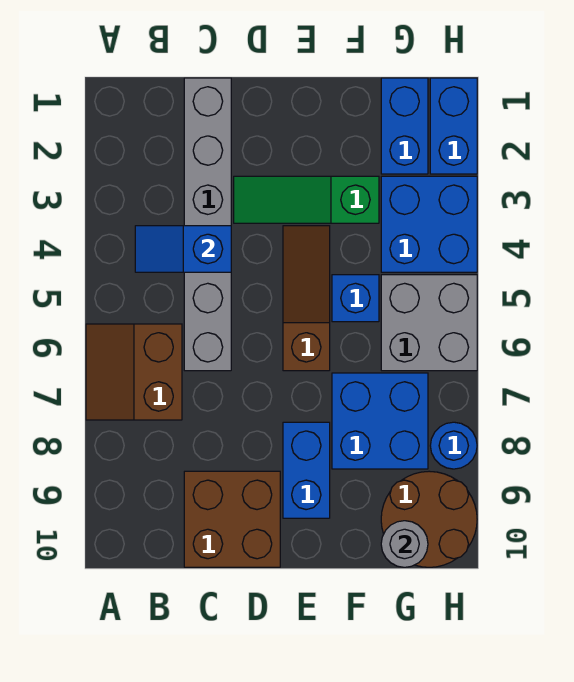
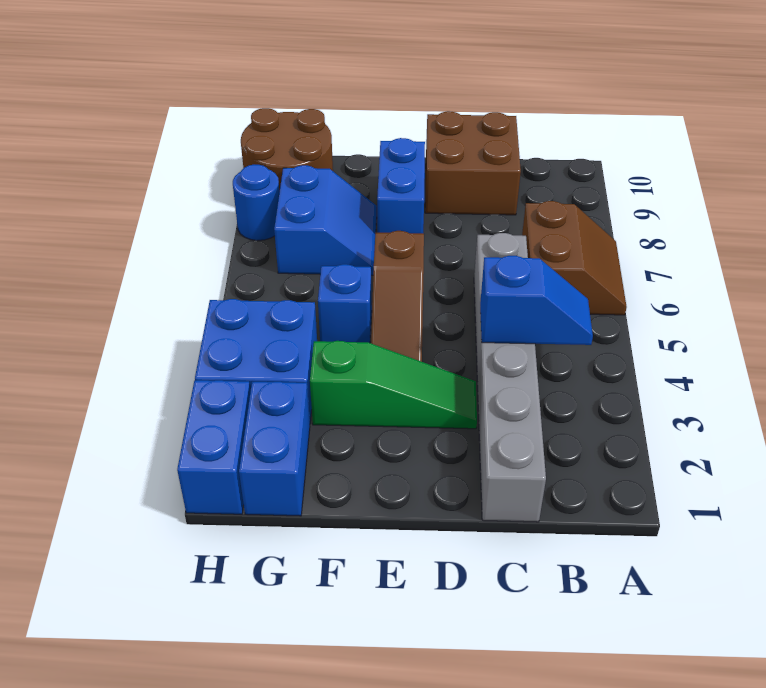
blue brick F7:G8 level 1 -> blue slope F7:G8 level 1 top G
grey brick G5:H6 level 1 -> none
grey round brick G10 level 2 -> none

